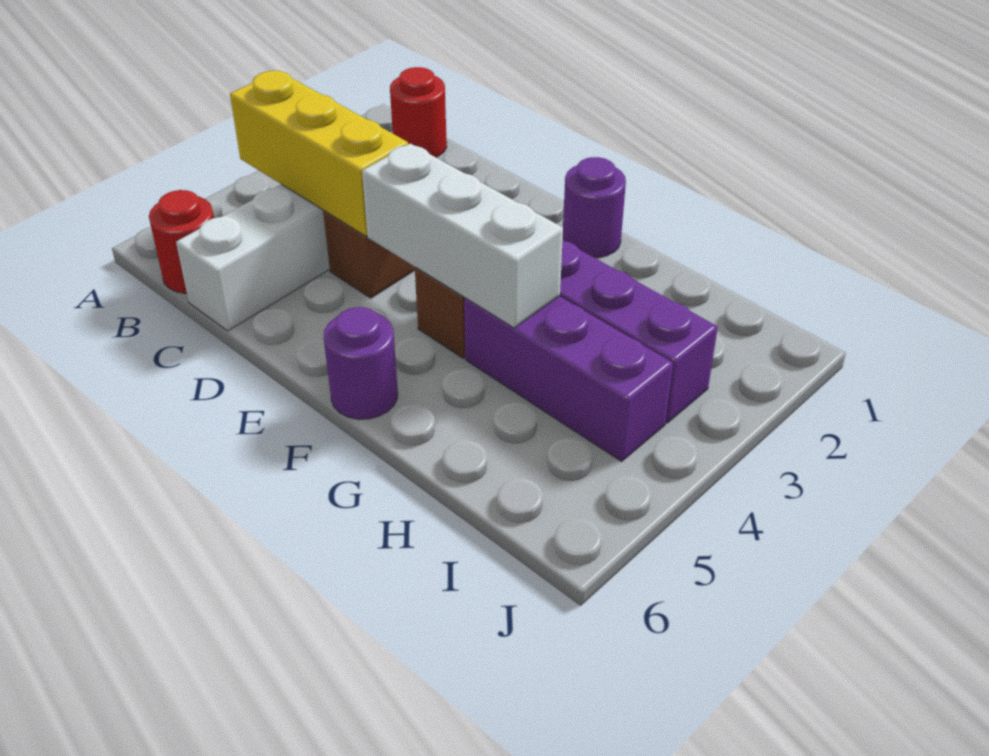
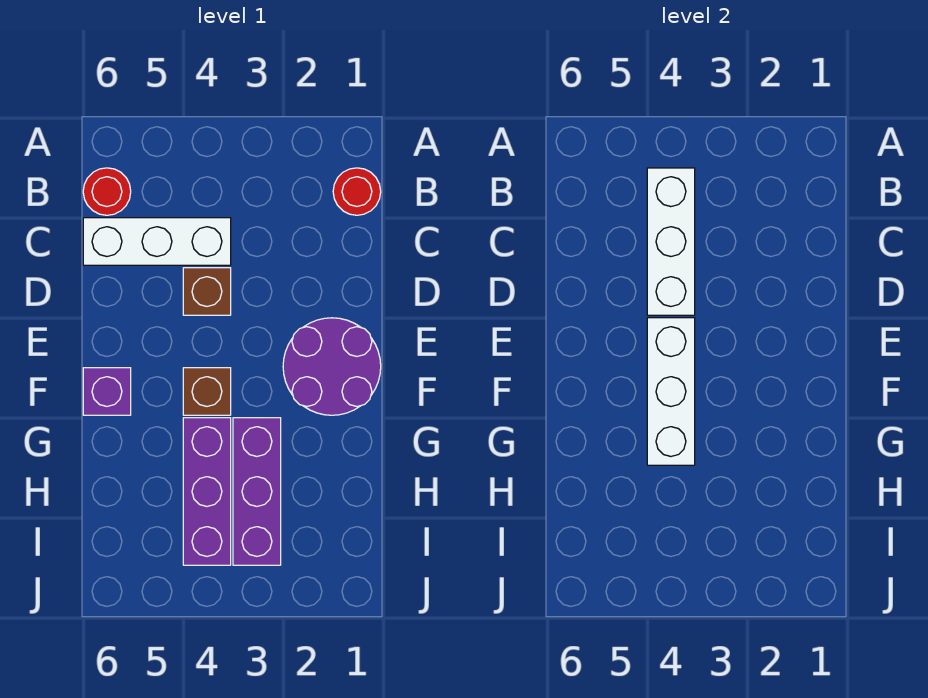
yellow brick B4:D4 level 2 -> white brick B4:D4 level 2
purple round brick F1 level 1 -> purple round brick E1:F2 level 1
purple round brick F6 level 1 -> purple brick F6 level 1

